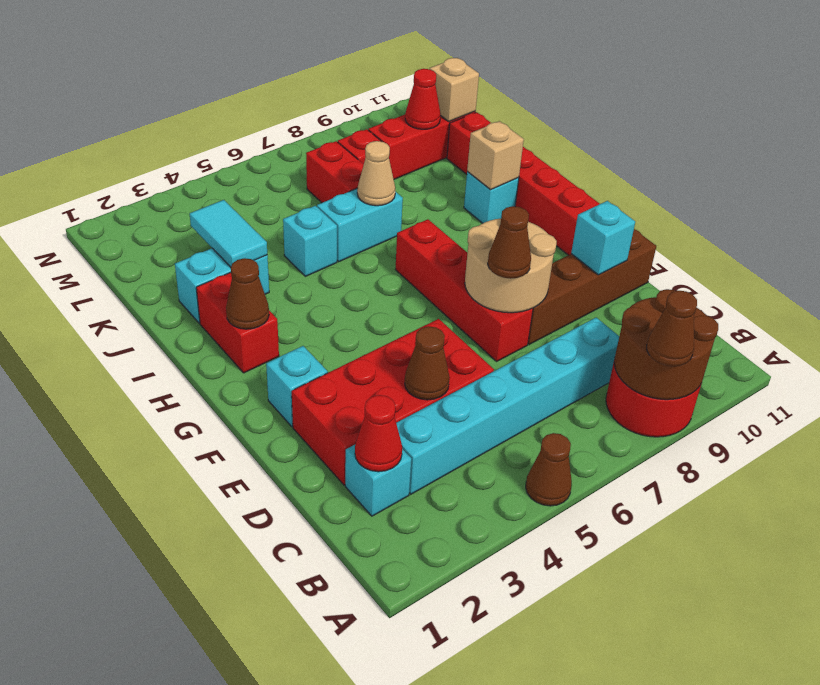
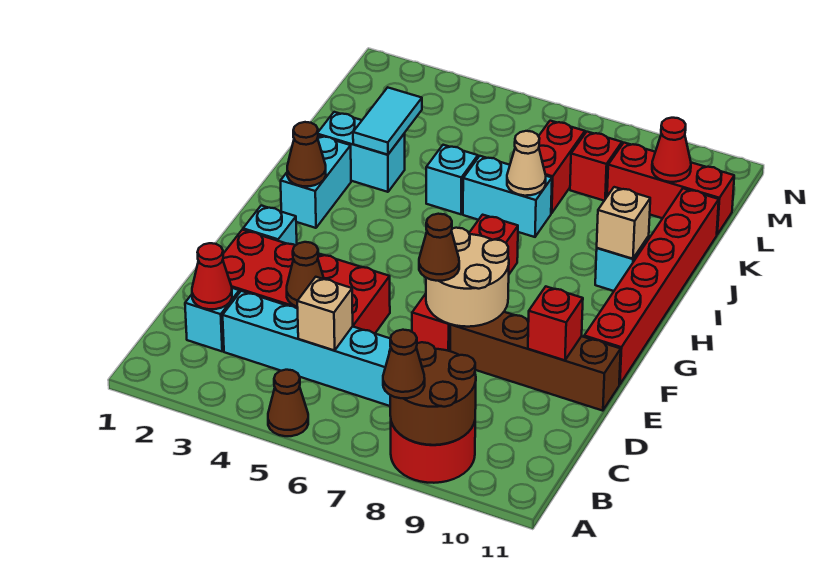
cyan brick E10 level 2 -> red brick E10 level 2
red brick H2:I2 level 1 -> cyan brick H2:I2 level 1
tan brick L11 level 2 -> tan brick C5 level 2

